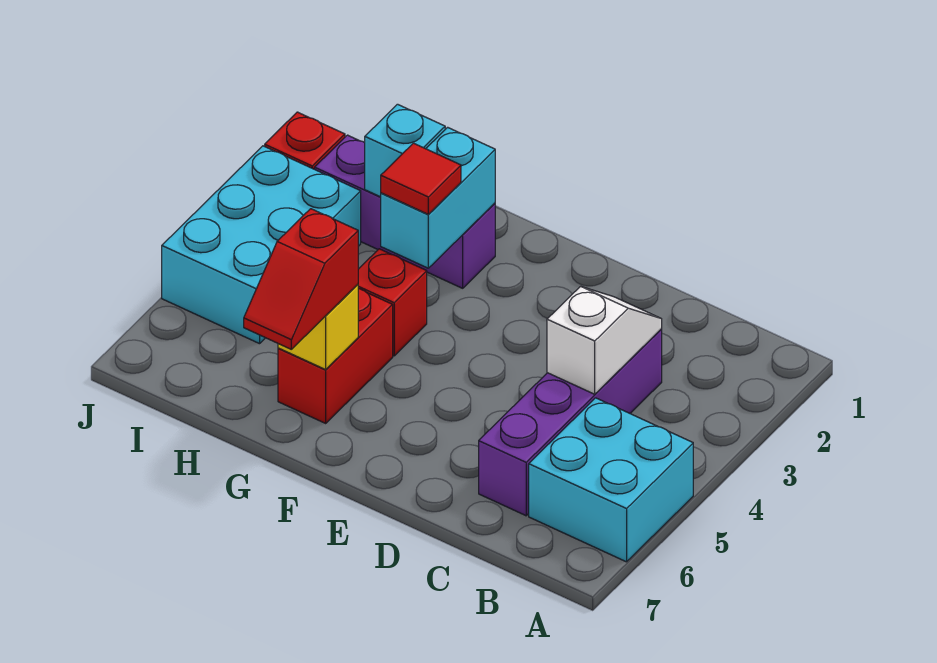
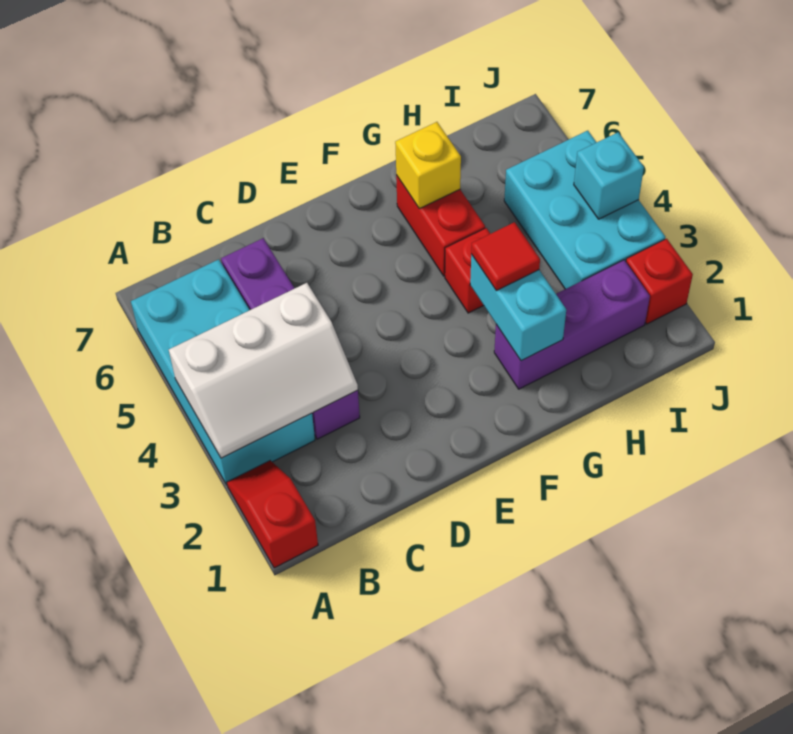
cyan brick A5:B6 level 1 -> cyan brick A3:B6 level 1
white slope C3:C4 level 2 top 4 -> white slope A3:C4 level 2 top 4
red slope G6:G7 level 3 top 6 -> red slope A1:A2 level 1 top 1
cyan brick H2 level 2 -> cyan brick J4 level 2

